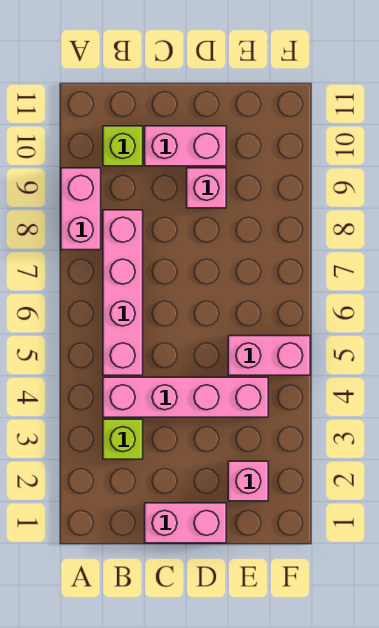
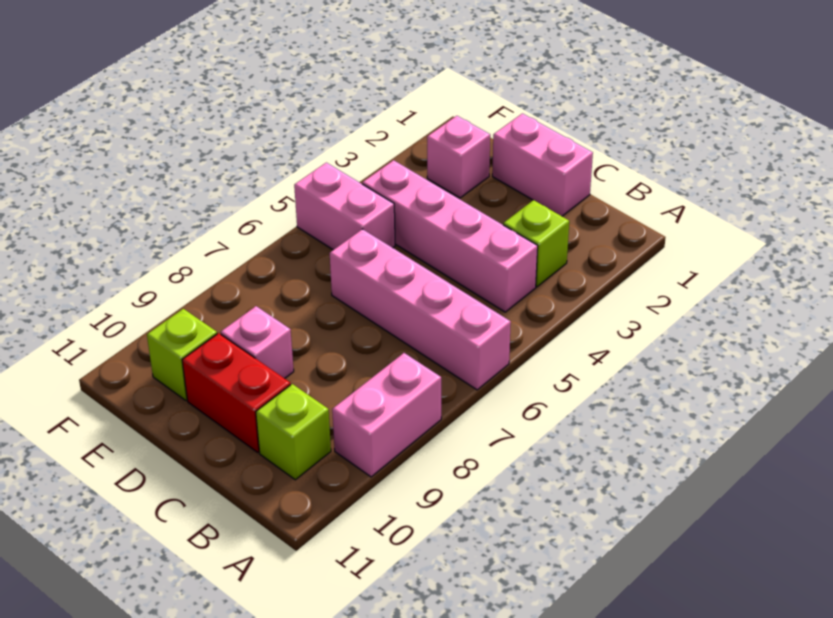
pink brick B5:B8 level 1 -> pink brick A6:D6 level 1
pink brick C10:D10 level 1 -> red brick C10:D10 level 1
none -> lime brick E10 level 1

